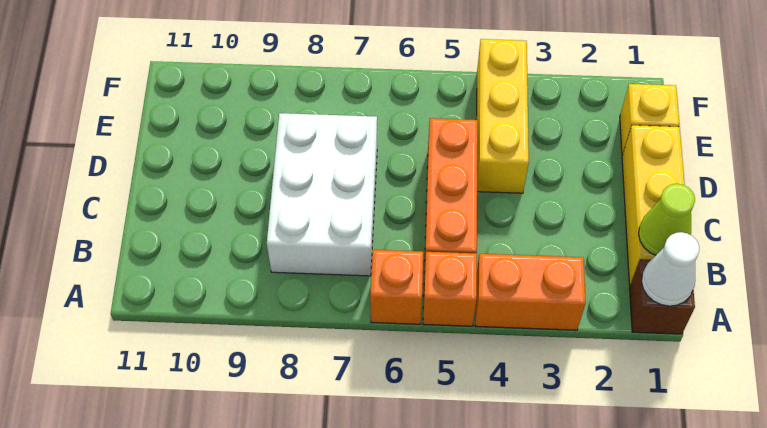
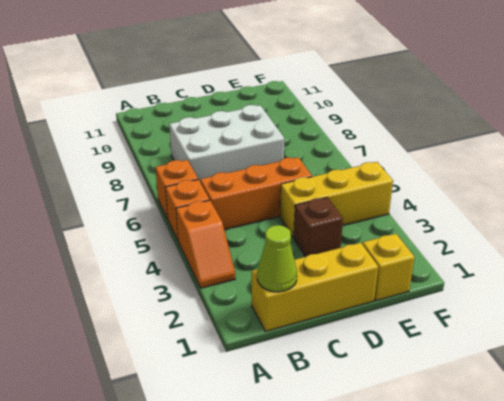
brown brick A1 level 1 -> brown brick D3 level 1
white cone A1 level 2 -> none
orange brick A3:A4 level 1 -> orange slope A3:A4 level 1 top 4

